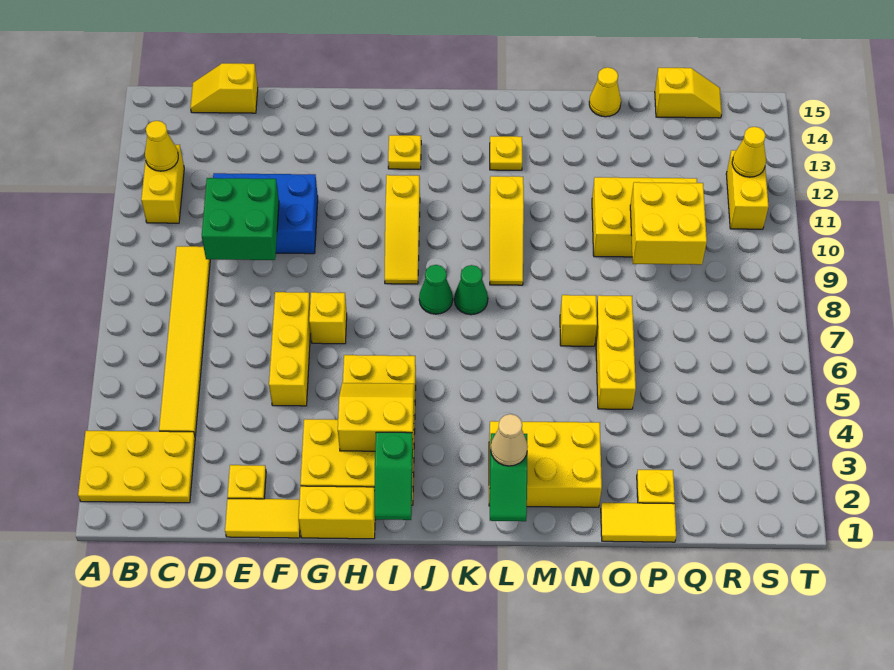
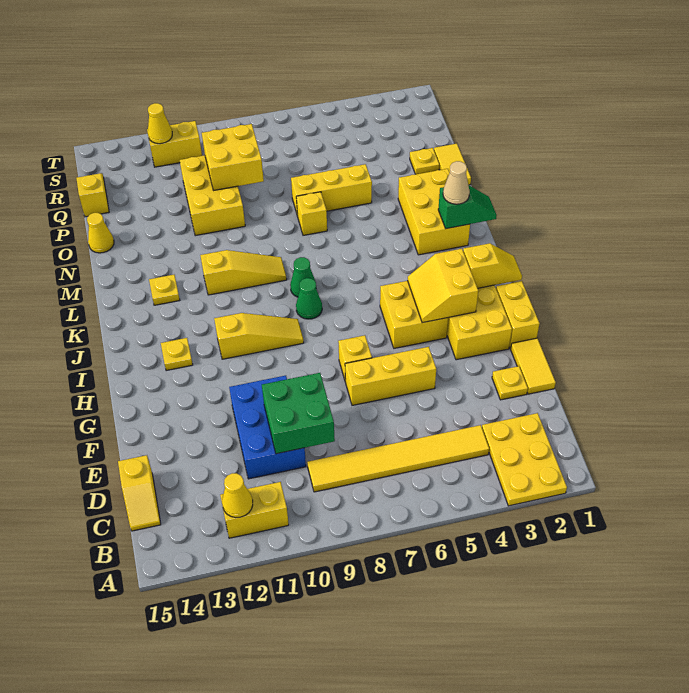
green slope I1:I2 level 2 top 2 -> yellow slope I1:I2 level 2 top 2

